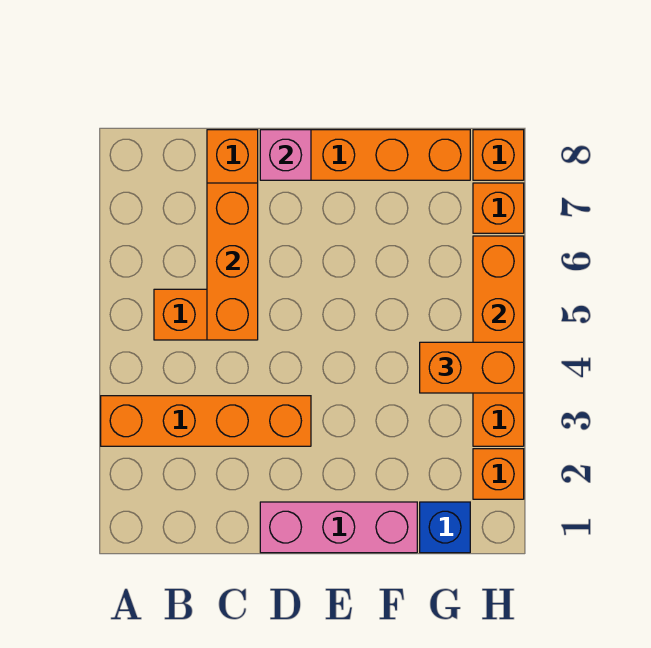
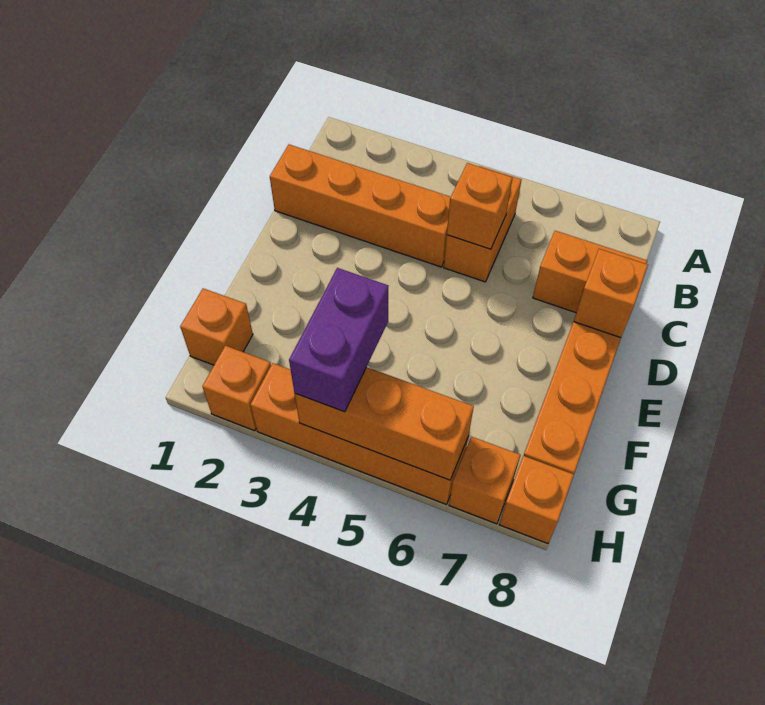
orange brick A3:D3 level 1 -> orange brick C1:C4 level 1
orange brick C5:C7 level 2 -> orange brick C5 level 2
pink brick D1:F1 level 1 -> none
pink brick D8 level 2 -> orange brick D8 level 2
blue brick G1 level 1 -> orange brick G1 level 1
orange brick G4:H4 level 3 -> purple brick G4:H4 level 3

